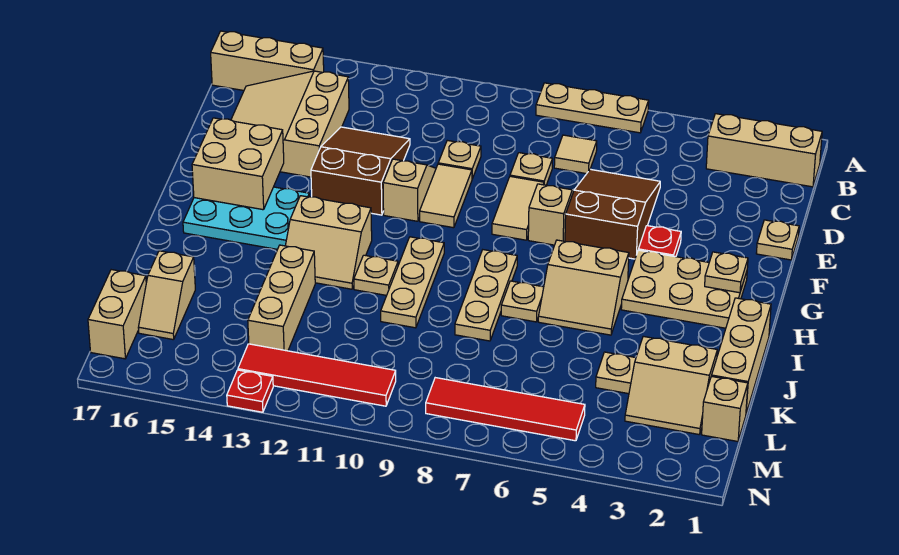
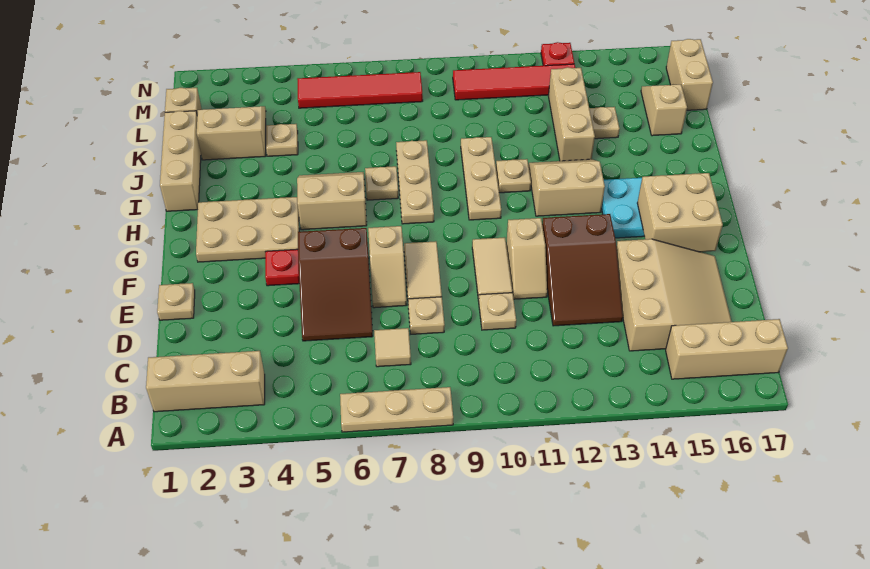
tan plate G2 level 2 -> tan plate K14 level 1

